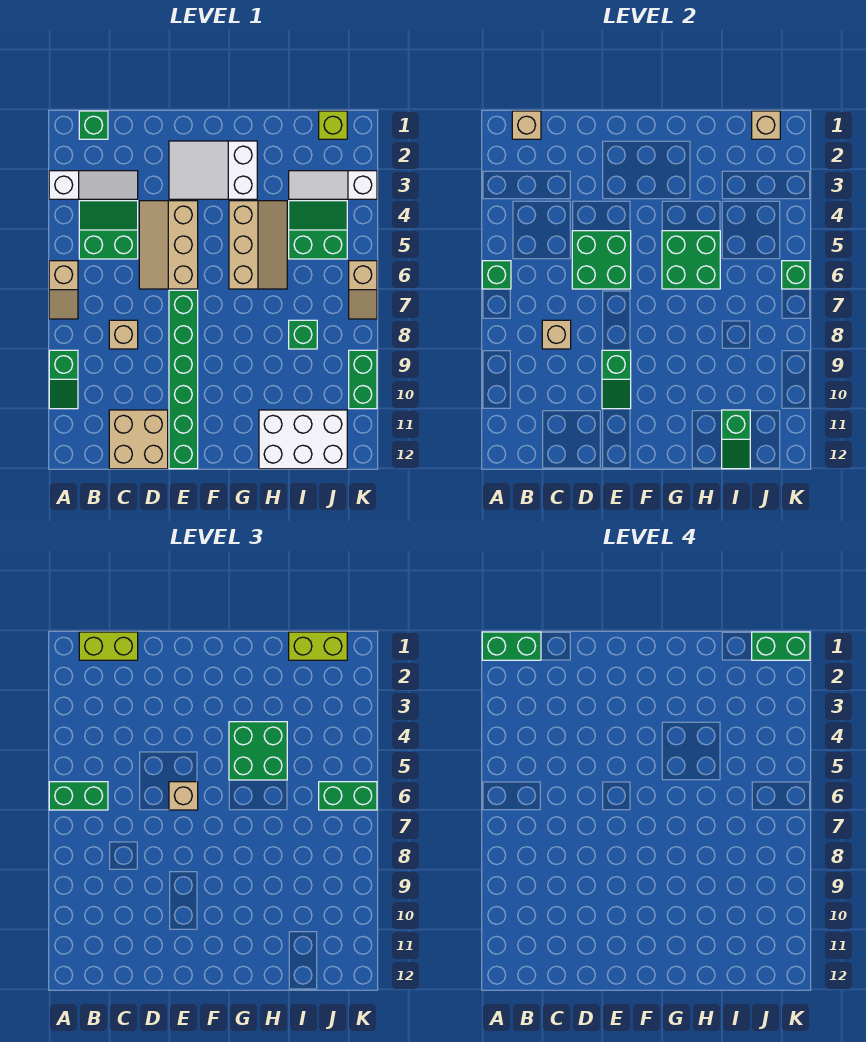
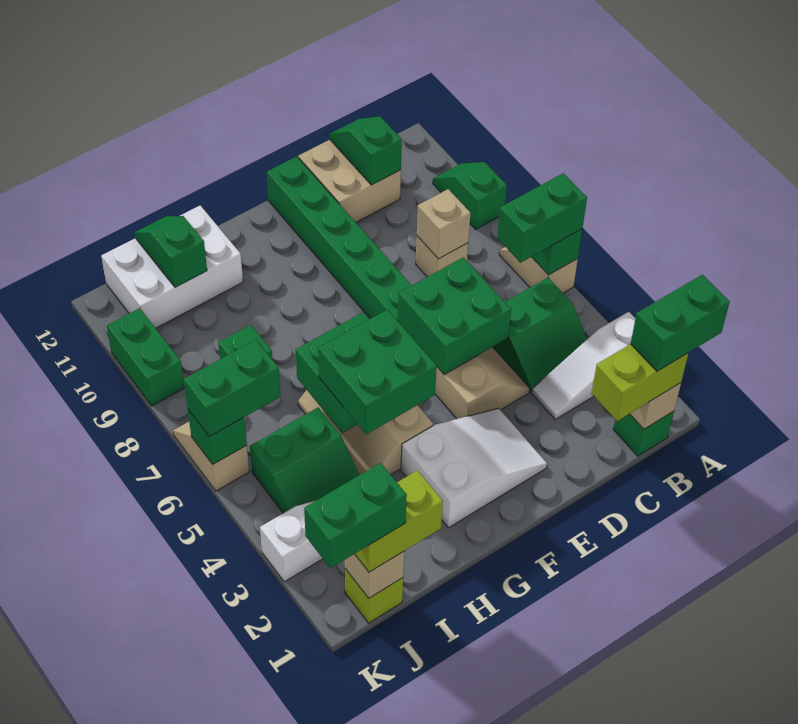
tan brick E6 level 3 -> none
green slope E9:E10 level 2 top 9 -> green slope C11:C12 level 2 top 11

